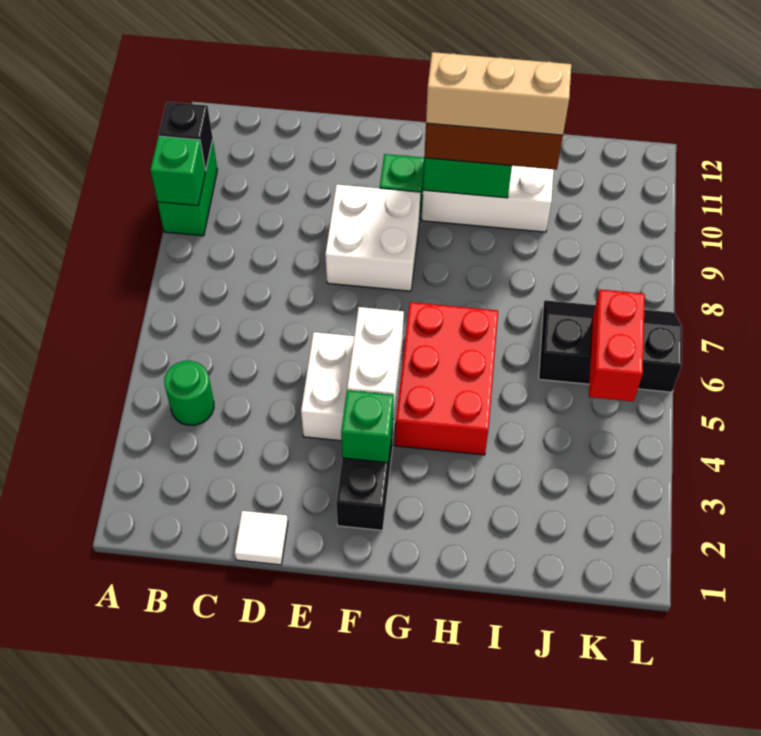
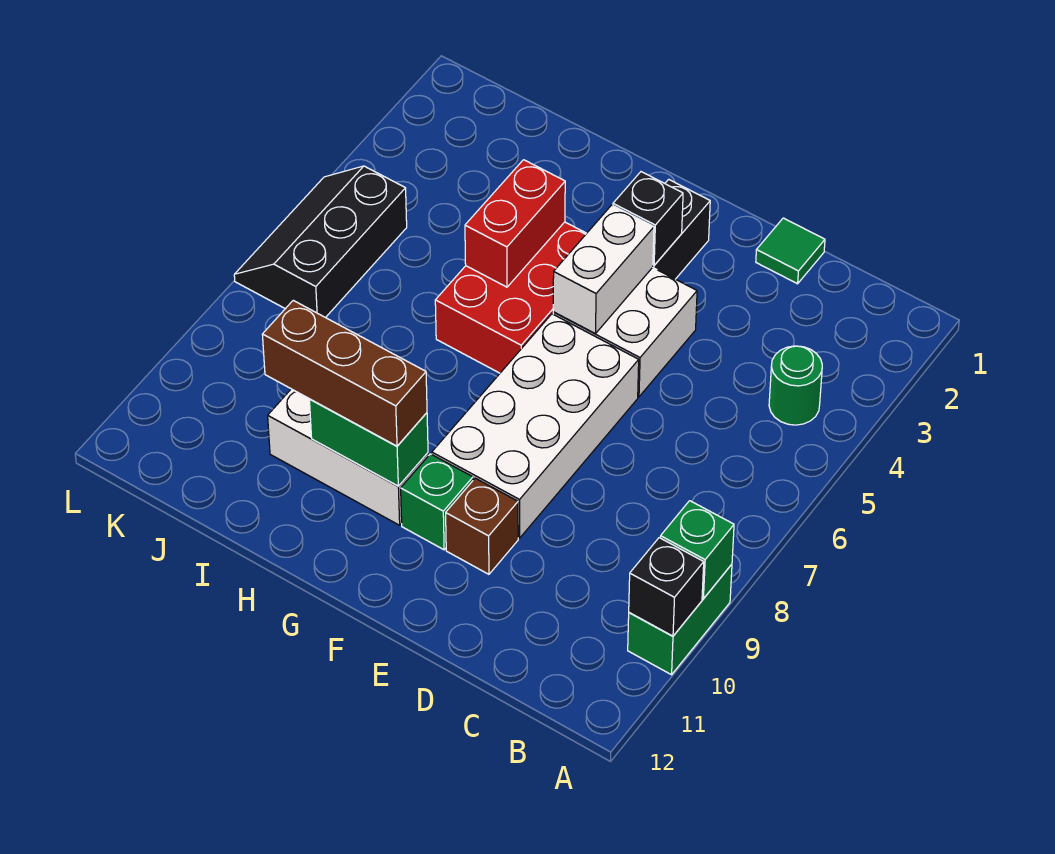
white tile D1 level 1 -> green tile D1 level 1
white brick E8:F9 level 1 -> white brick E6:F9 level 1
none -> brown brick E10 level 1
green brick F3 level 2 -> black brick F3 level 2
tan brick G10:I10 level 4 -> none
black slope J6:L7 level 1 top 6 -> black slope K5:L7 level 1 top K
red brick K5:K6 level 2 -> red brick H4:H5 level 2

